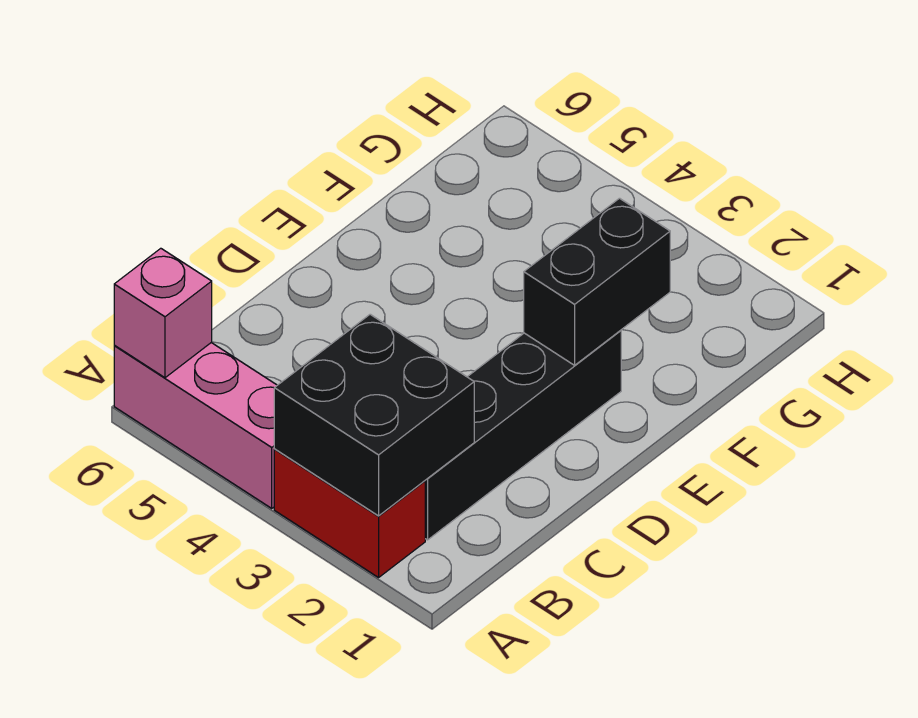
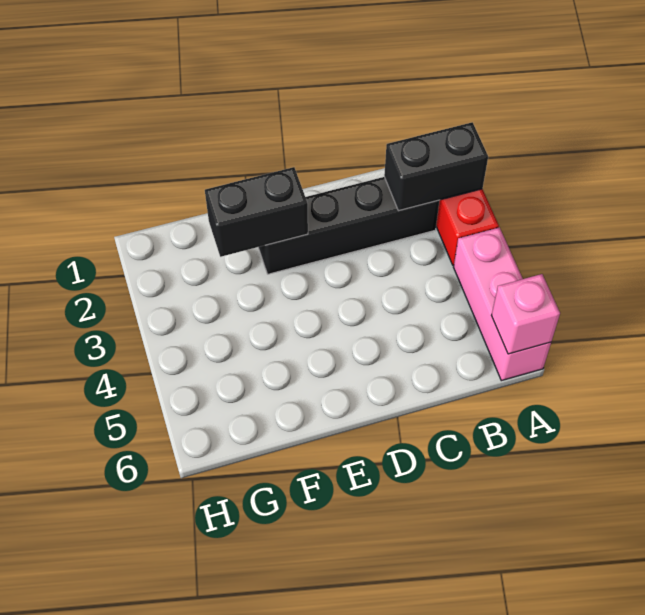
black brick A2:B3 level 2 -> black brick A2:B2 level 2

